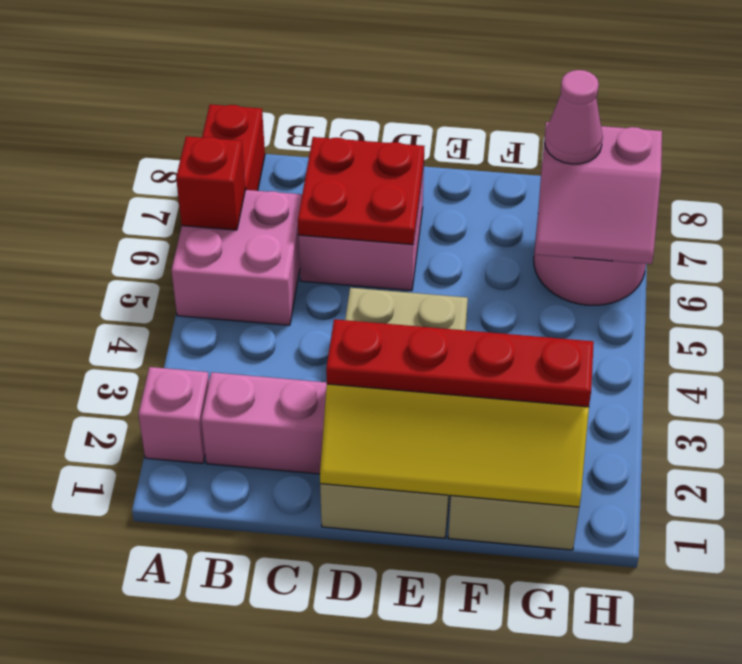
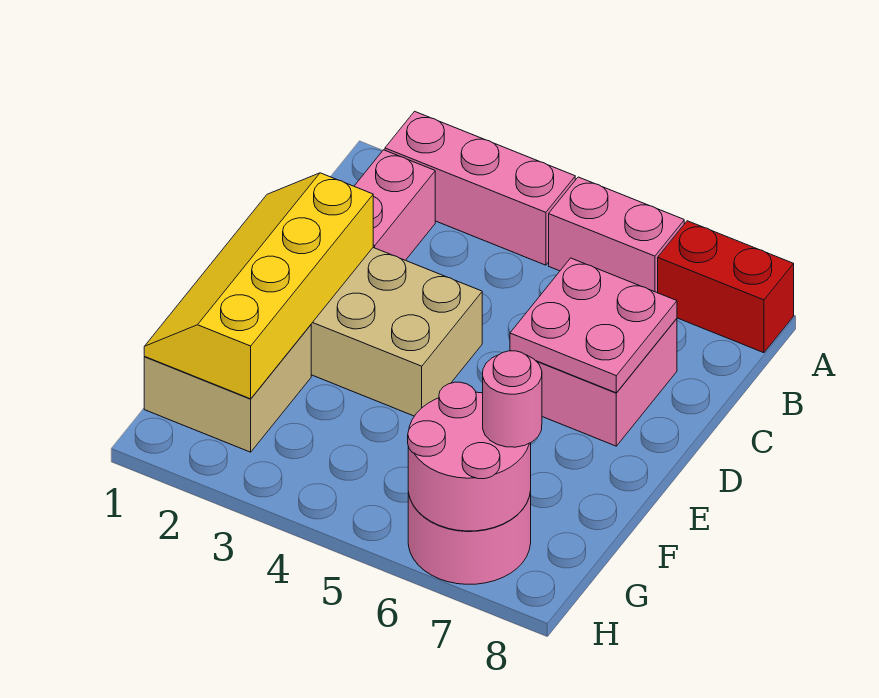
pink brick A2 level 1 -> pink brick A2:A4 level 1
pink brick A5:B6 level 1 -> pink brick A5:A6 level 1
red brick A6 level 2 -> none
red plate C6:D7 level 2 -> pink plate C6:D7 level 2
red plate D2:G2 level 3 -> none
pink slope G6:H7 level 2 top 7 -> pink round brick G6:H7 level 2
pink cone G7 level 3 -> pink round brick G7 level 3

